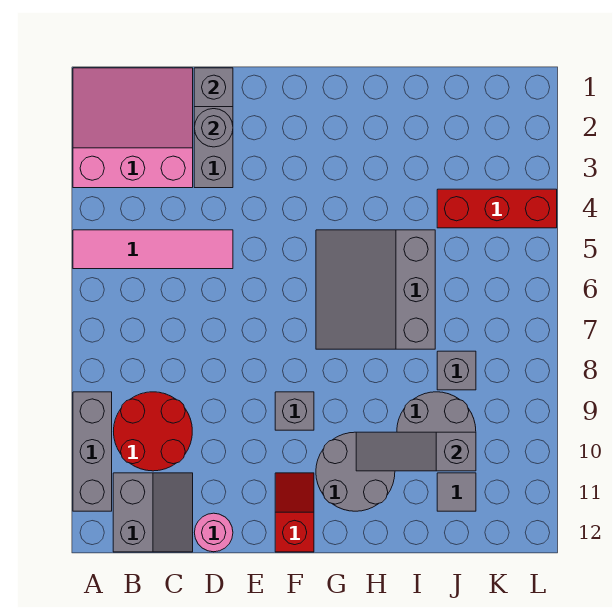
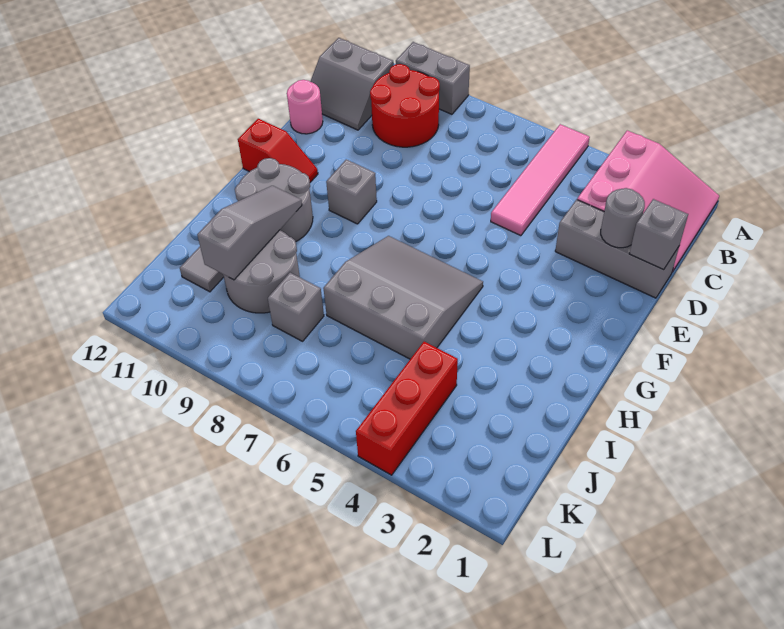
grey brick A9:A11 level 1 -> grey brick A9:A10 level 1

